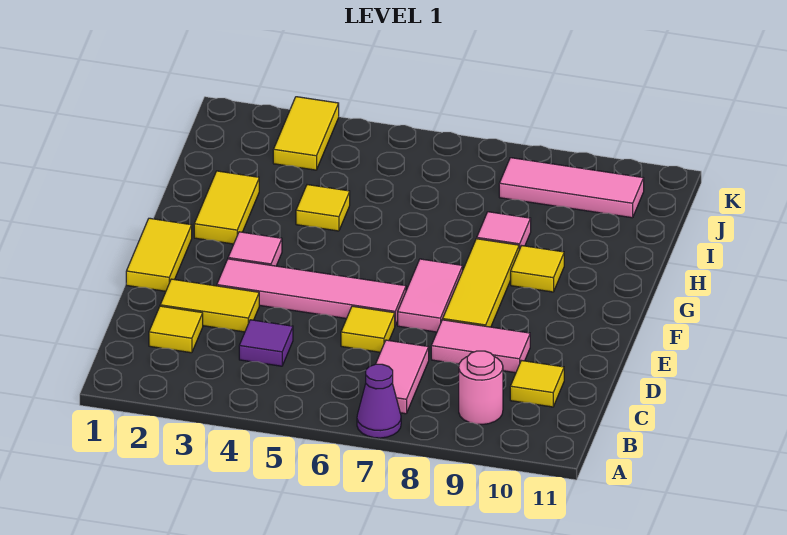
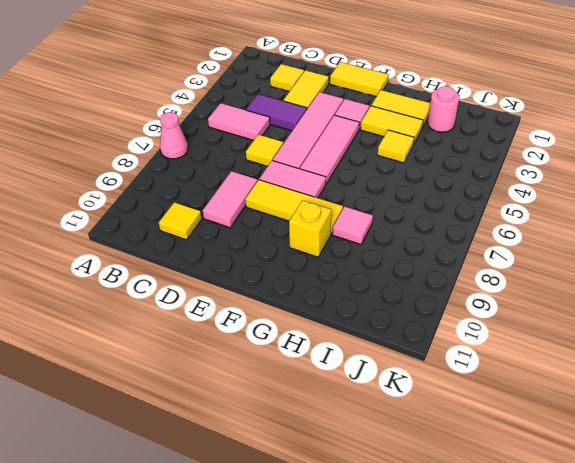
purple cone A7 level 1 -> pink cone A7 level 1
pink tile B7:C7 level 1 -> pink tile B5:C5 level 1
pink round brick B9 level 1 -> pink round brick I2 level 1
purple tile C4 level 1 -> purple tile C4:D4 level 1
yellow tile G9 level 1 -> yellow brick G9 level 1
yellow tile J3:K3 level 1 -> yellow tile G3:H3 level 1
pink tile J8:J10 level 1 -> pink tile F4:F6 level 1

